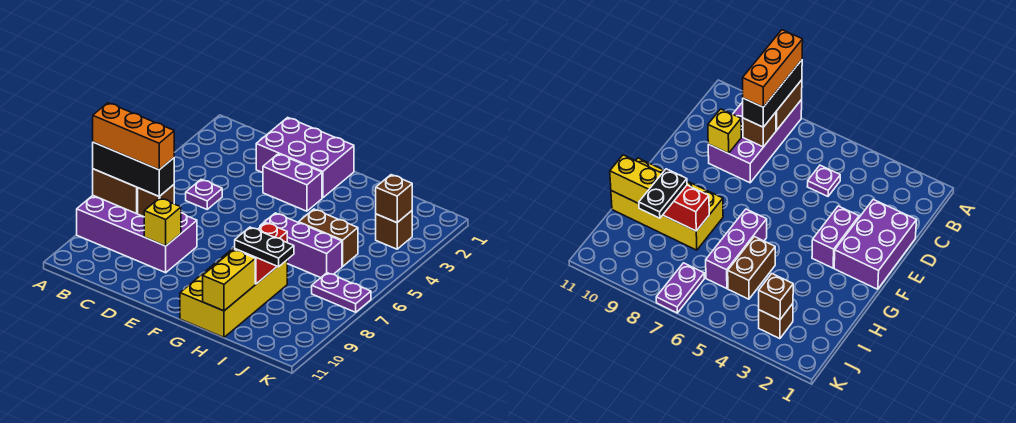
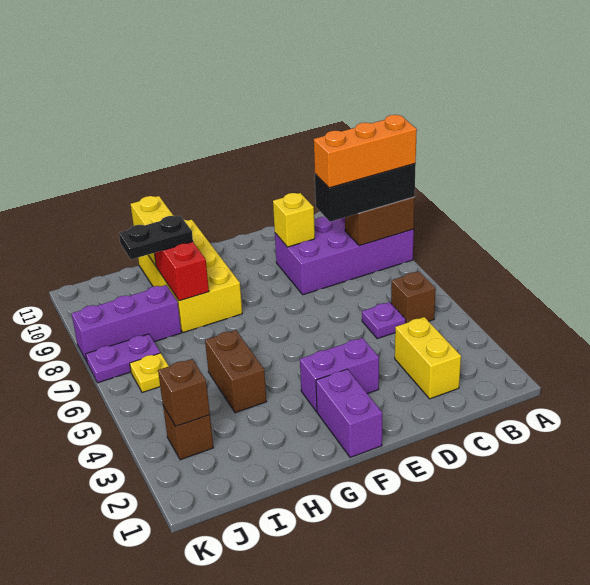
none -> yellow brick C2:C3 level 1
brown brick C8 level 2 -> brown brick B5 level 1
purple brick D1:F2 level 1 -> purple brick F1:F2 level 1
purple brick G6:I6 level 1 -> purple brick I8:K8 level 1
brown brick H5:I5 level 1 -> brown brick H4:H5 level 1
none -> yellow plate J6 level 1

